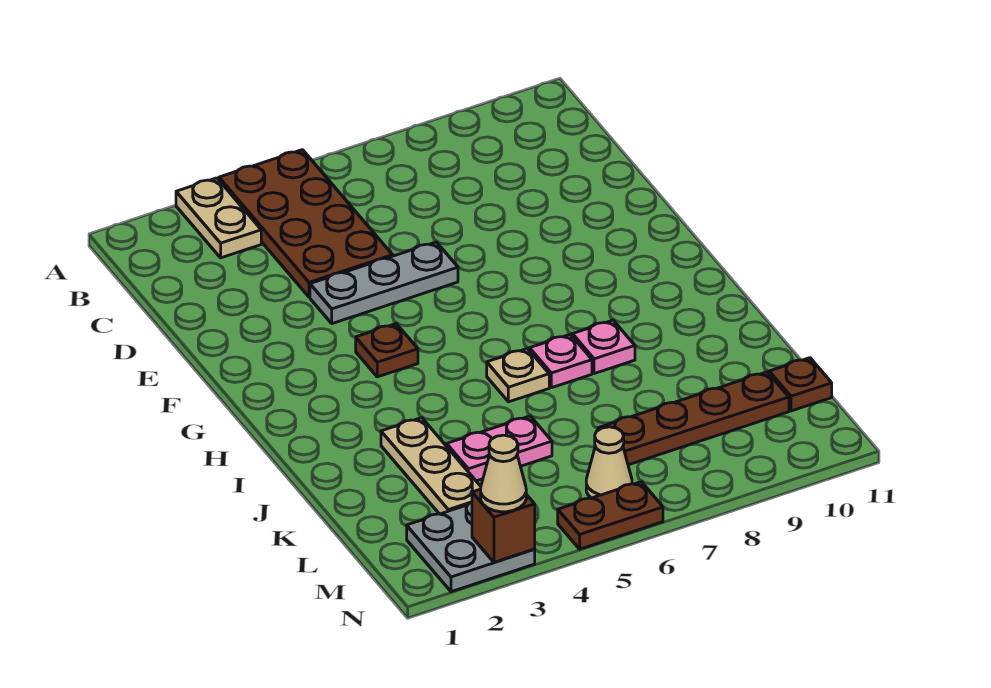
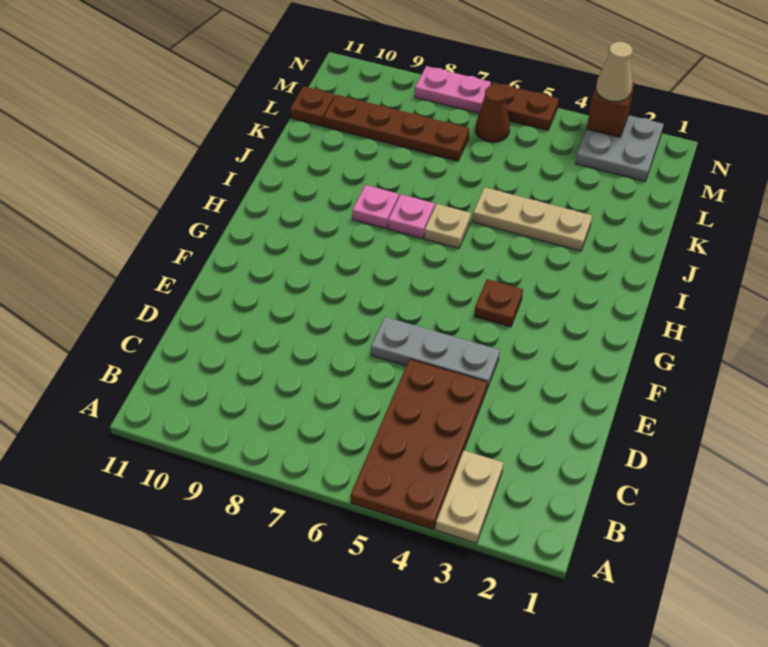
tan plate J3:L3 level 1 -> tan plate J3:J5 level 1
pink plate K4:K5 level 1 -> pink plate N7:N8 level 1
tan cone M6 level 1 -> brown cone M6 level 1

